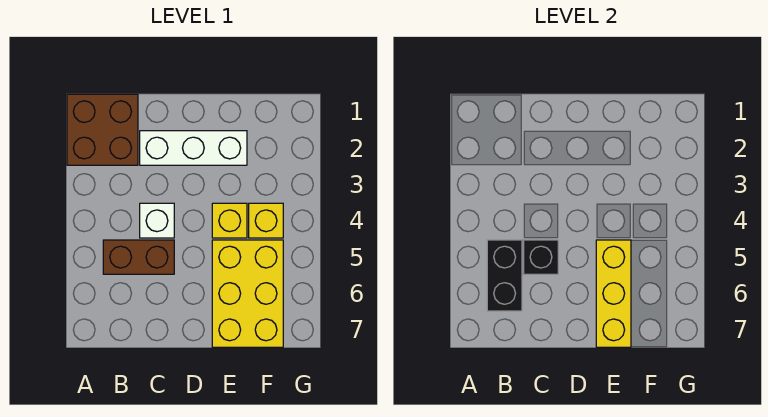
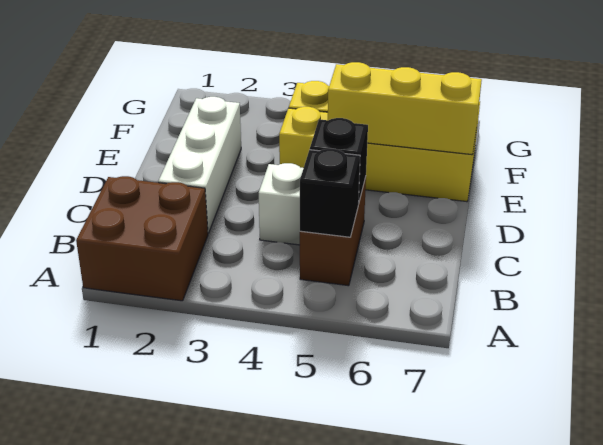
black brick B5:B6 level 2 -> black brick B5 level 2

